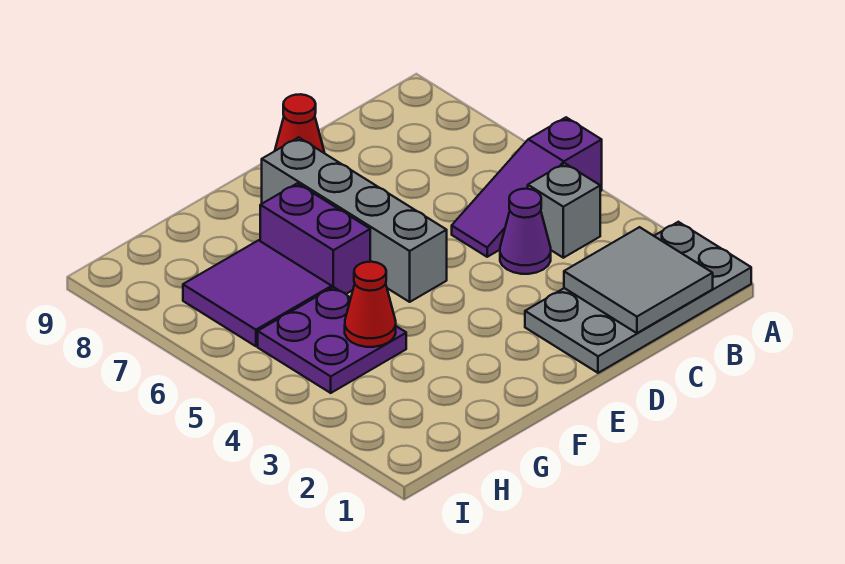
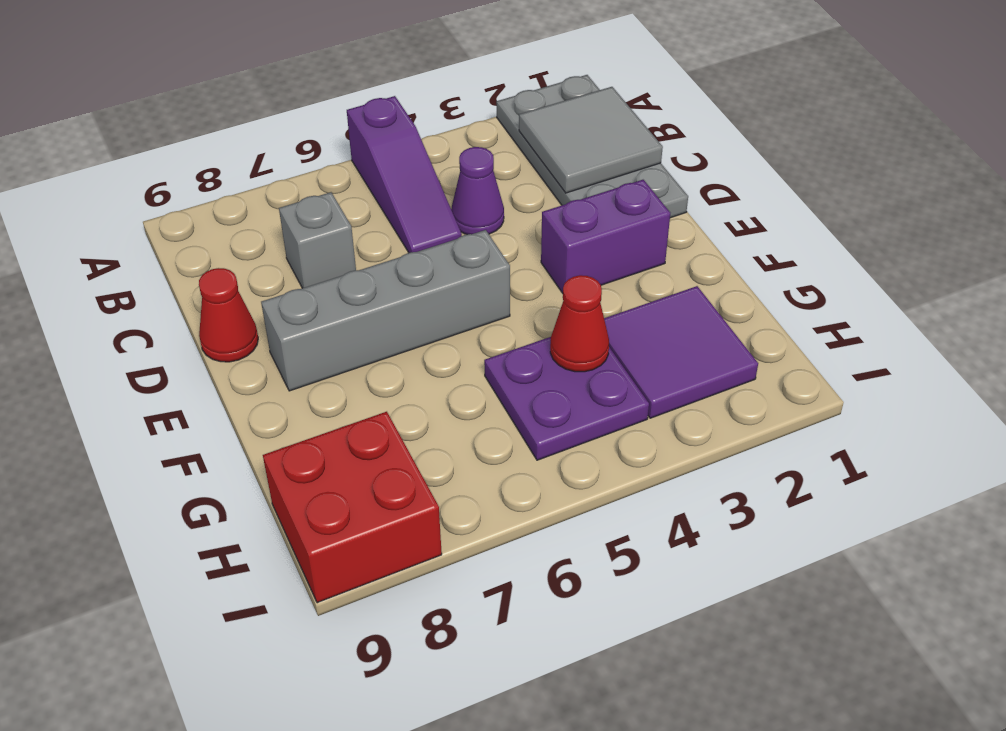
grey brick B4 level 1 -> grey brick C7 level 1
purple brick F6:F7 level 1 -> purple brick E2:E3 level 1
purple tile G6:H7 level 1 -> purple tile G2:H3 level 1
none -> red brick H8:I9 level 1

